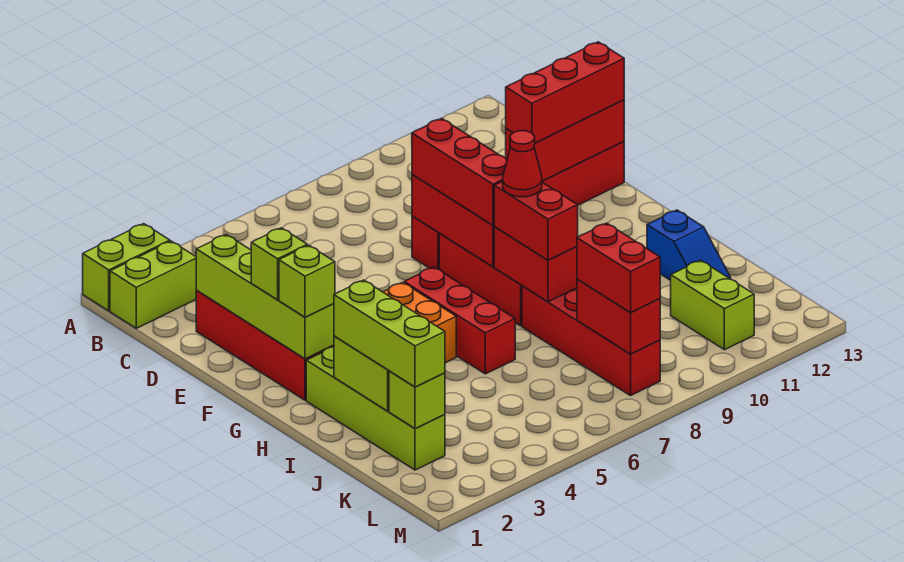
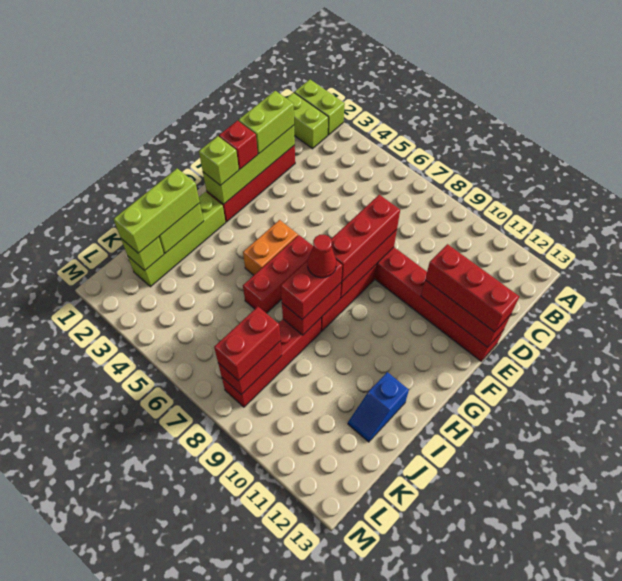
lime brick F2 level 3 -> red brick F2 level 3
lime brick K11:L11 level 1 -> lime brick D2:E2 level 3

